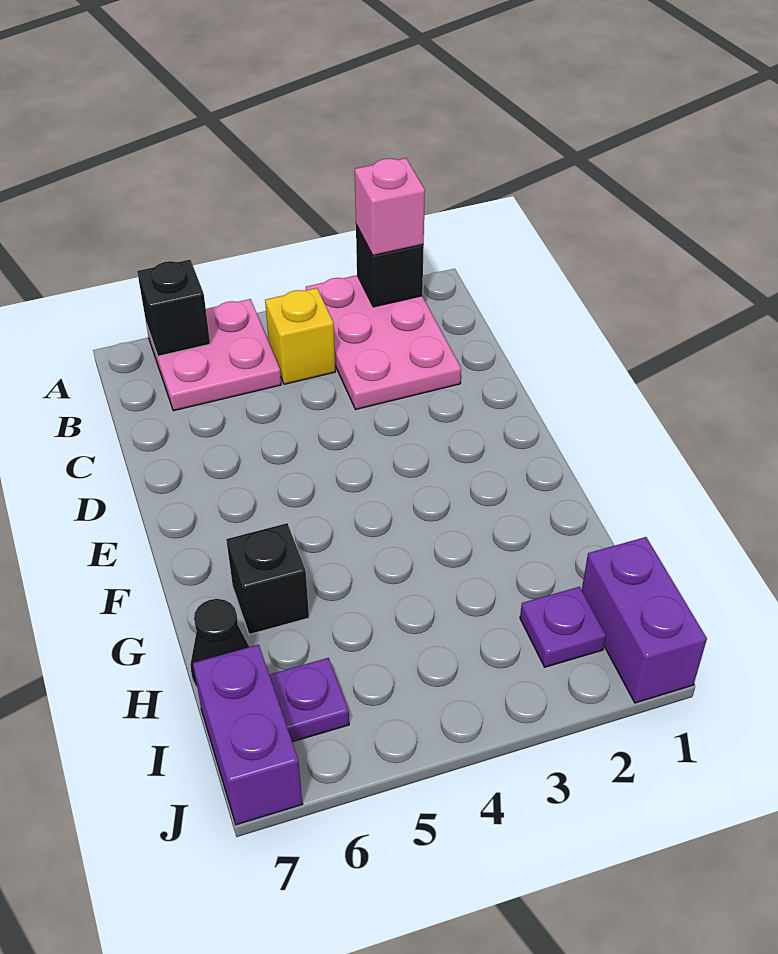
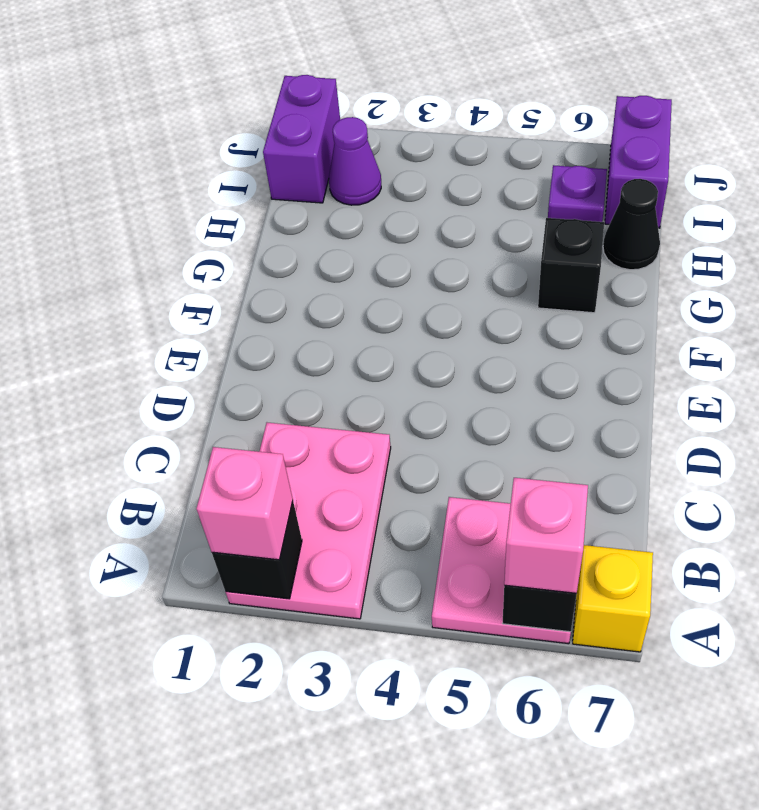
none -> pink brick A6 level 3
yellow brick B4 level 1 -> yellow brick A7 level 1
purple plate I2 level 1 -> purple cone I2 level 1

